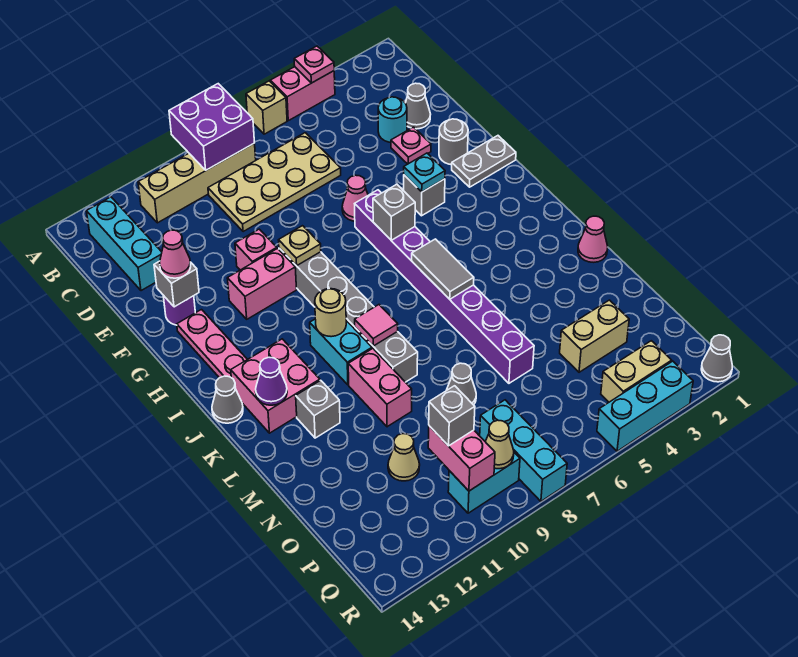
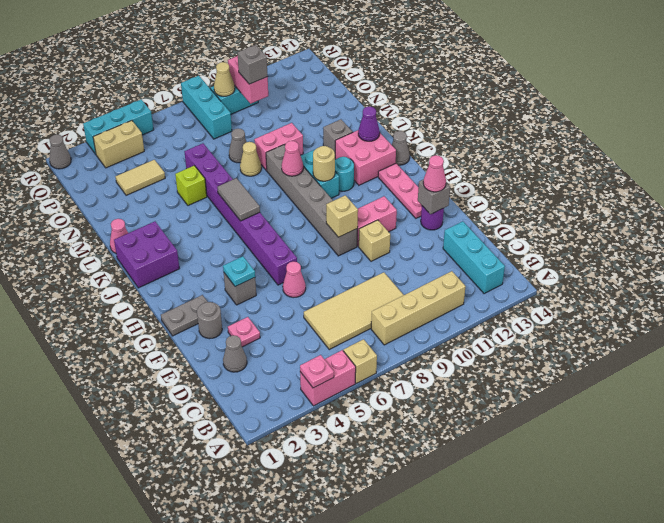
purple brick A8:B9 level 2 -> purple brick J1:K2 level 1
tan plate C6:D9 level 1 -> tan tile C6:D9 level 1
cyan round brick D3 level 1 -> cyan round brick J11 level 1
pink brick F10 level 1 -> tan brick F10 level 1
tan plate G9 level 2 -> tan brick G9 level 2
grey brick H6 level 2 -> none
pink tile K9 level 2 -> pink cone K9 level 2
pink brick L10:M10 level 1 -> pink brick M9:M10 level 1
none -> lime brick M5 level 1
tan brick O3:O4 level 1 -> tan tile O3:O4 level 1
tan cone O11 level 1 -> tan cone M8 level 1

